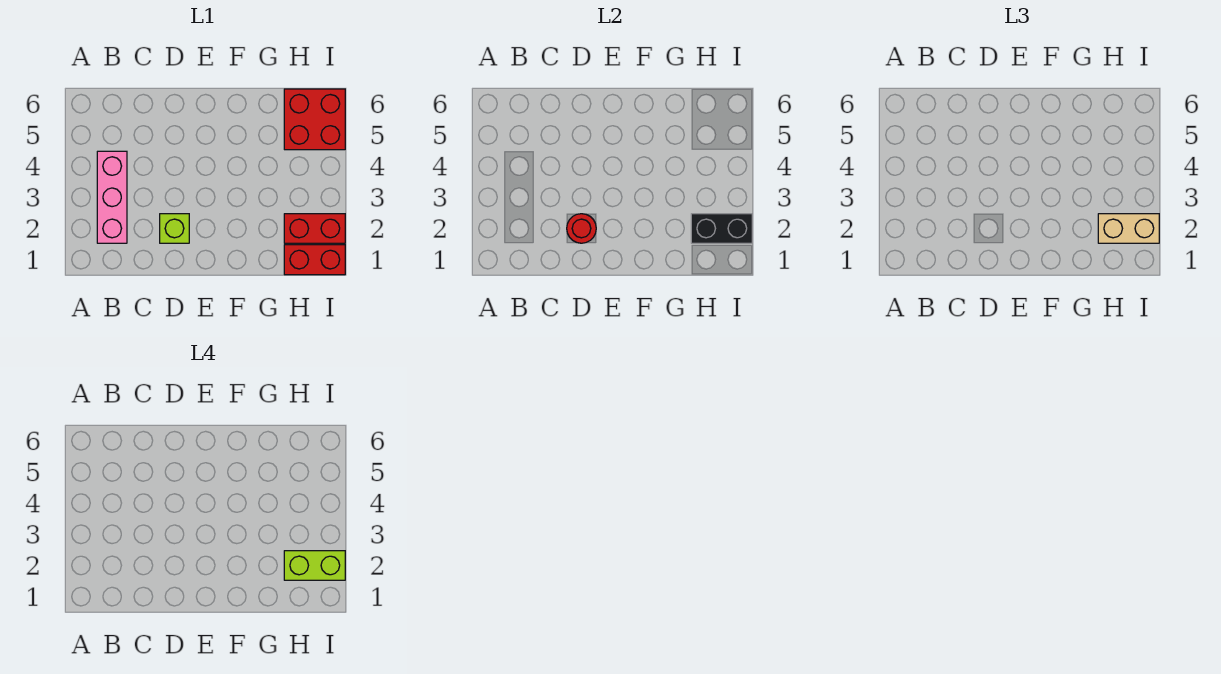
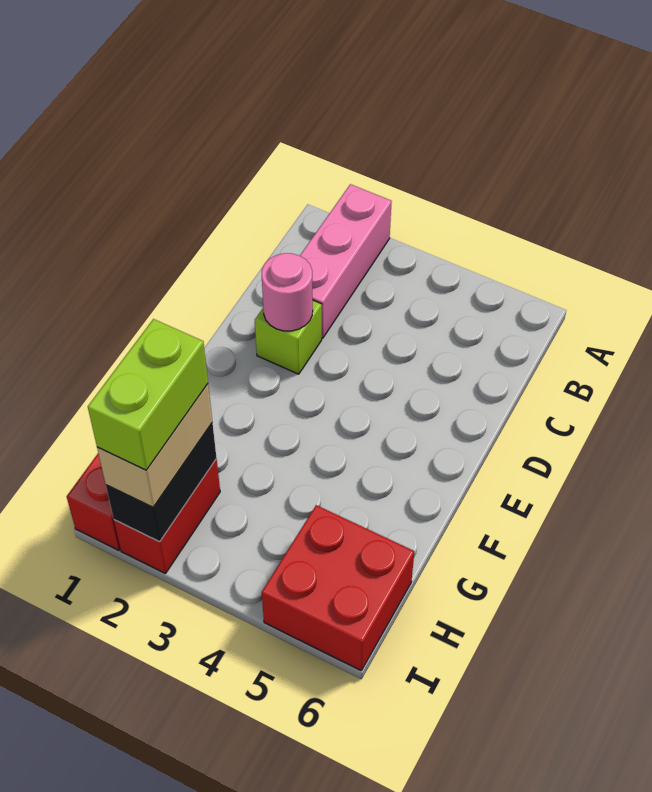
pink brick B2:B4 level 1 -> pink brick A2:C2 level 1
red round brick D2 level 2 -> pink round brick D2 level 2

